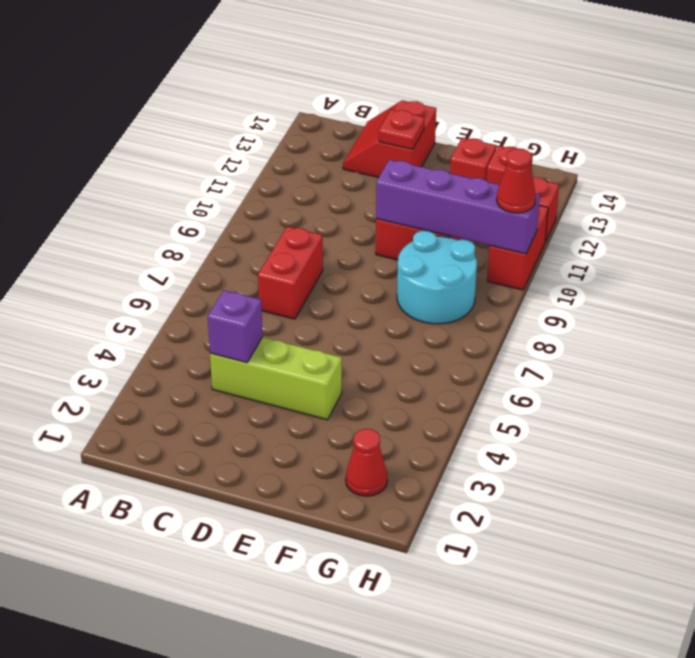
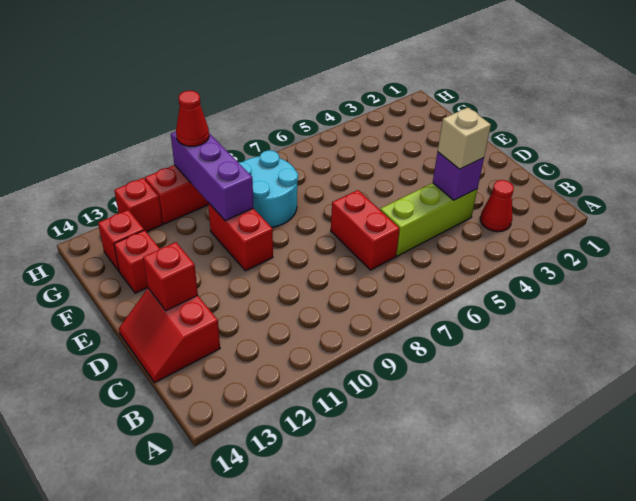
lime brick C4:E4 level 1 -> lime brick C4:C6 level 1
none -> tan brick C4 level 3
red brick C7:C8 level 1 -> red brick C7:D7 level 1
red slope C13:D14 level 1 top D -> red slope C13:D14 level 1 top 13
red plate D13 level 2 -> red brick D13 level 2
purple brick E10:H10 level 2 -> purple brick F10:H10 level 2
red cone G2 level 1 -> red cone B3 level 1

